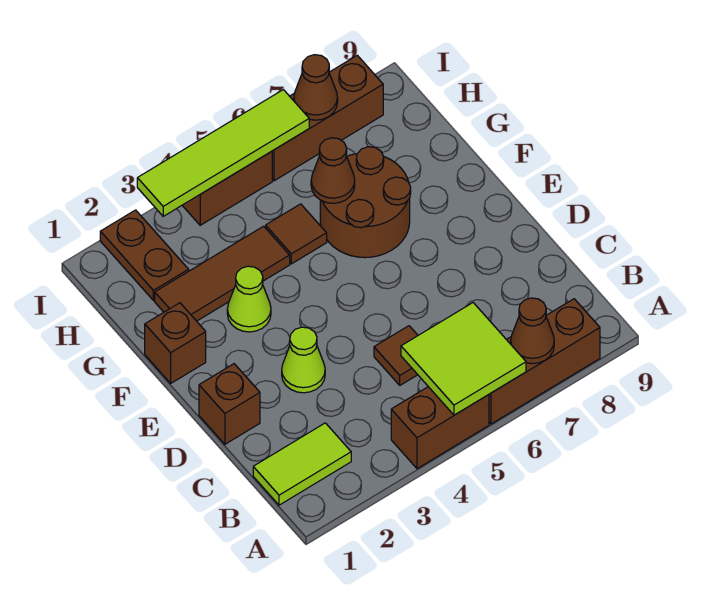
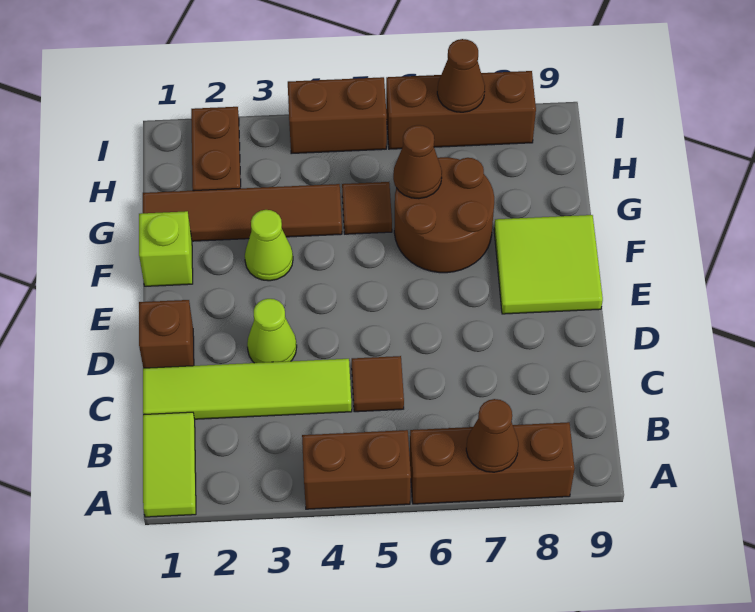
lime tile A5:B6 level 2 -> lime tile E8:F9 level 1
lime tile B1:B2 level 1 -> lime tile A1:B1 level 1
brown brick F1 level 1 -> lime brick F1 level 1
brown tile G2:G4 level 1 -> brown tile G1:G4 level 1
lime tile I3:I6 level 2 -> lime tile C1:C4 level 1

